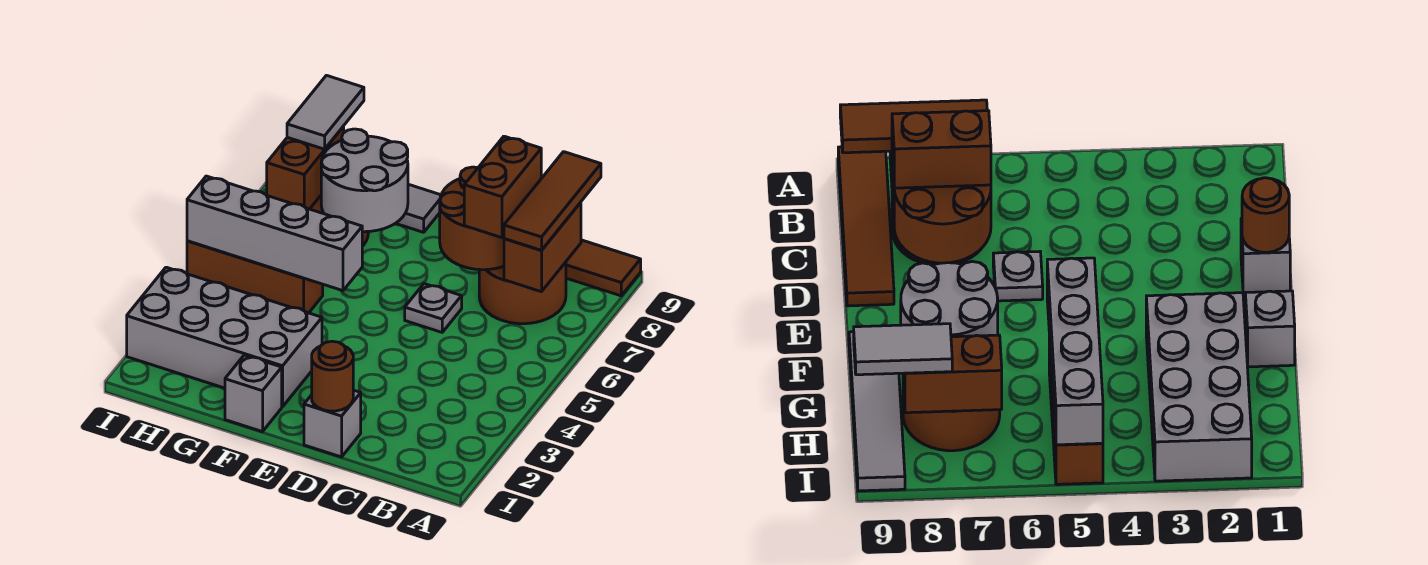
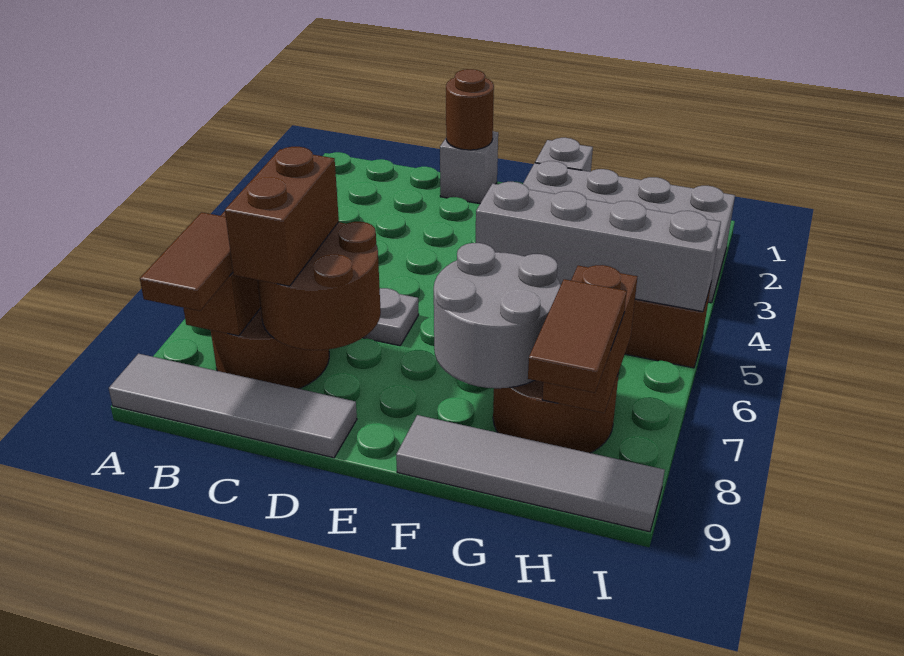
brown tile A9:D9 level 1 -> grey tile A9:D9 level 1
brown tile B7:B9 level 3 -> brown tile B8:B9 level 3
grey tile H8:H9 level 3 -> brown tile H8:H9 level 3

